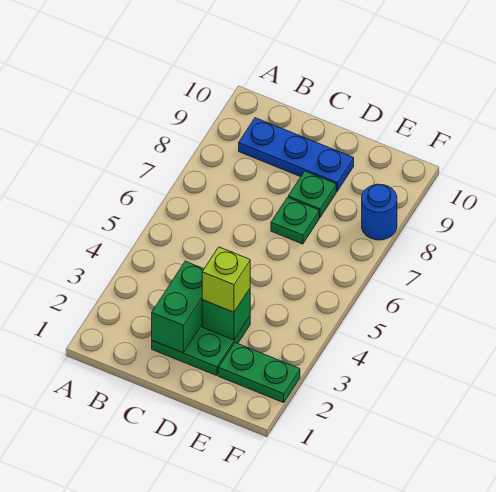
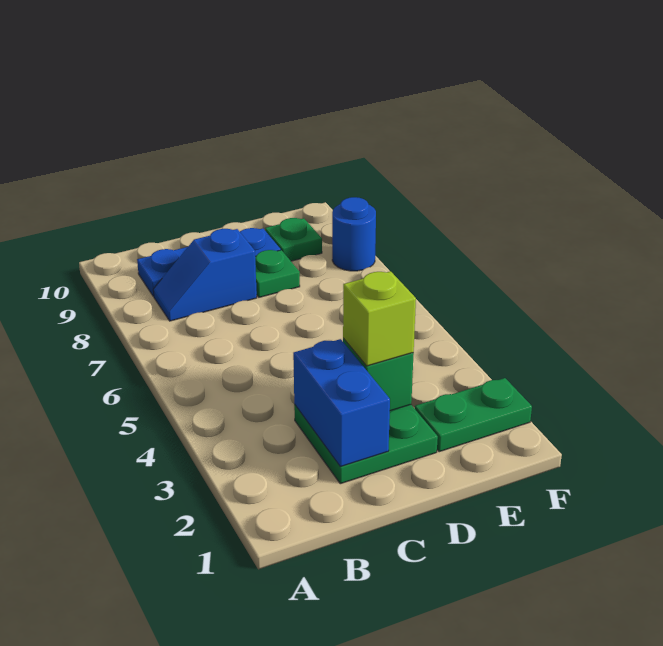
none -> blue slope B8:C8 level 1 top C
green brick C2:C3 level 2 -> blue brick C2:C3 level 2
green plate D7 level 1 -> green plate E9 level 1

